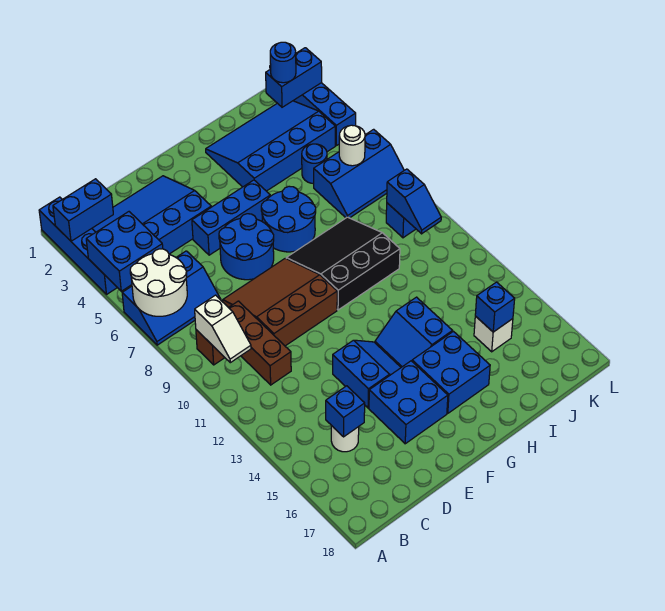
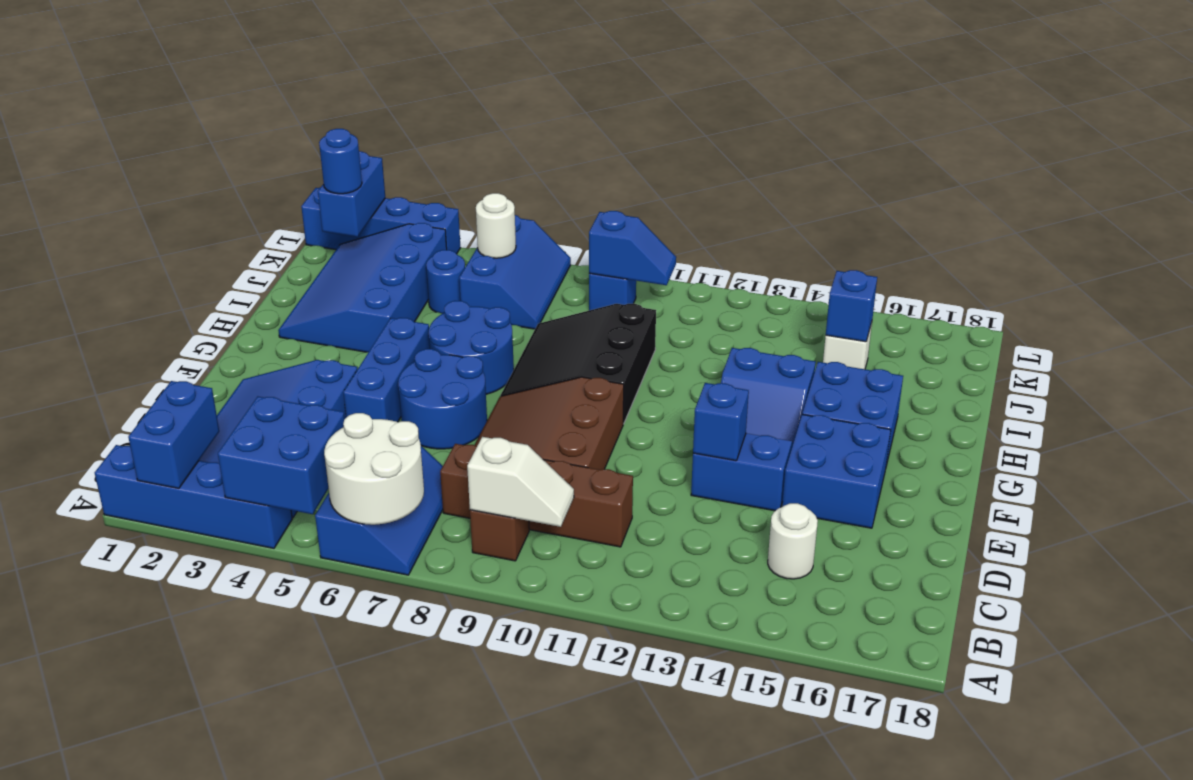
brown brick C9:C11 level 1 -> brown brick C8:C11 level 1
blue brick C15 level 2 -> blue brick E13 level 2

